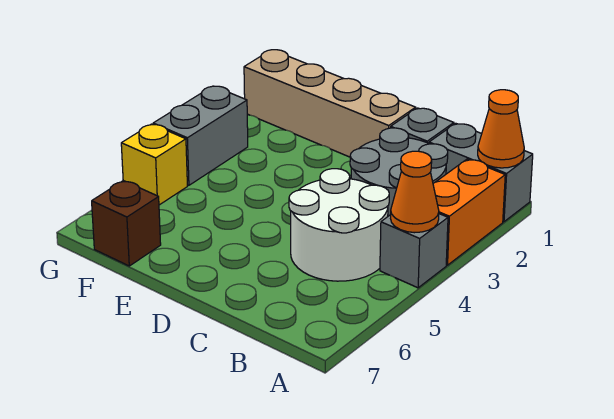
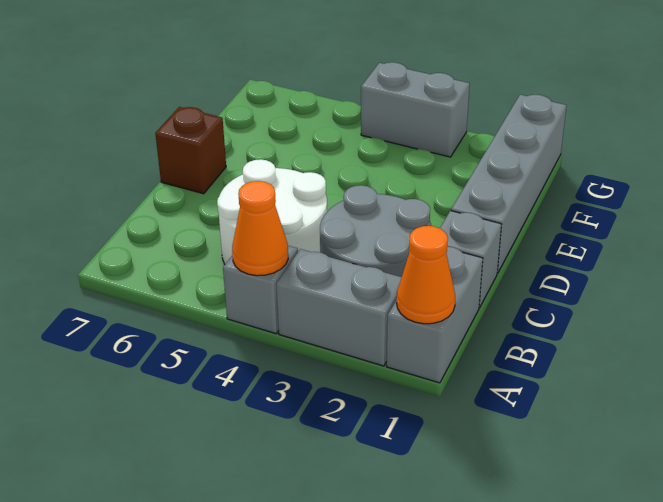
orange brick A2:A3 level 1 -> grey brick A2:A3 level 1
tan brick D1:G1 level 1 -> grey brick D1:G1 level 1
brown brick F7 level 1 -> brown brick D7 level 1
yellow brick G5 level 1 -> none

